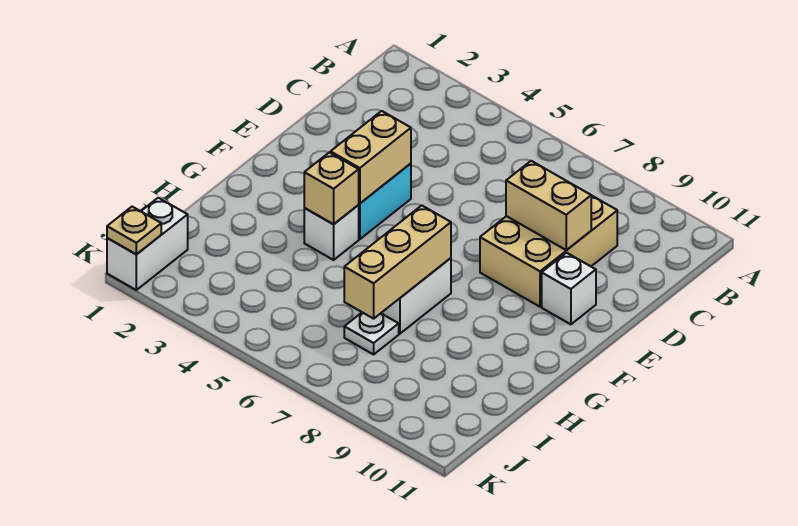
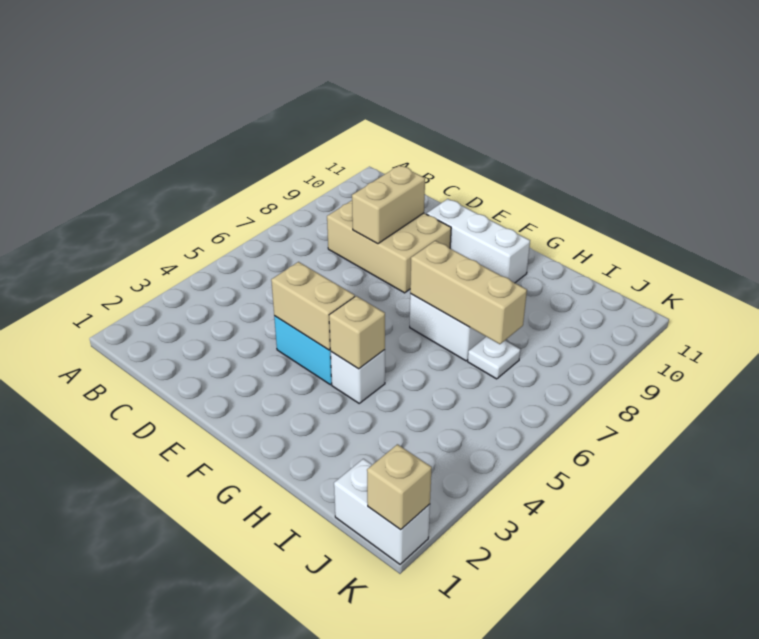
white brick E10 level 1 -> white brick E10:G10 level 1
tan plate K1 level 2 -> tan brick K1 level 2

